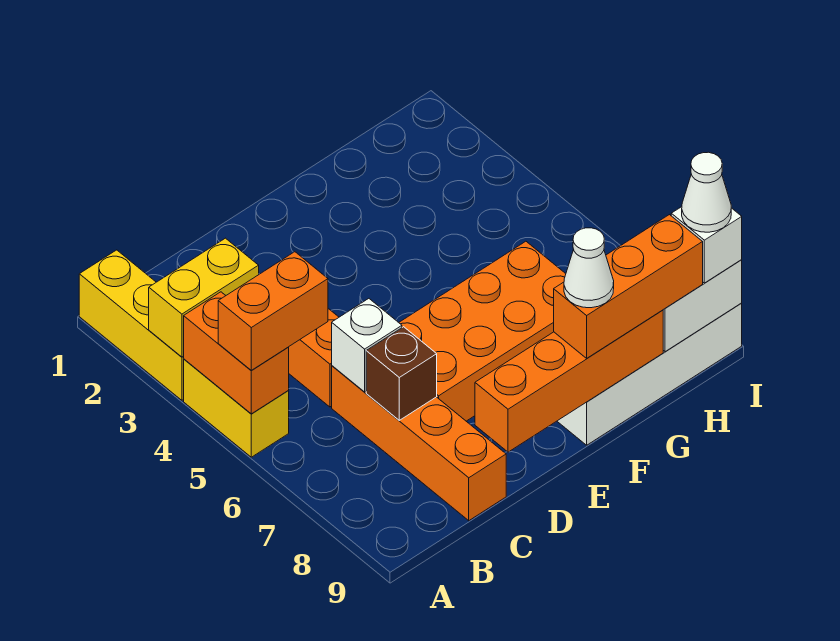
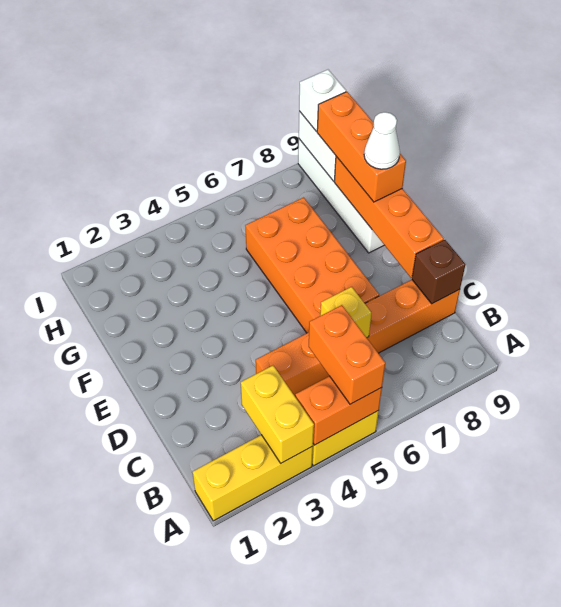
white brick C6 level 2 -> yellow brick C6 level 2
brown brick C7 level 2 -> brown brick C9 level 2
white cone I9 level 4 -> none

